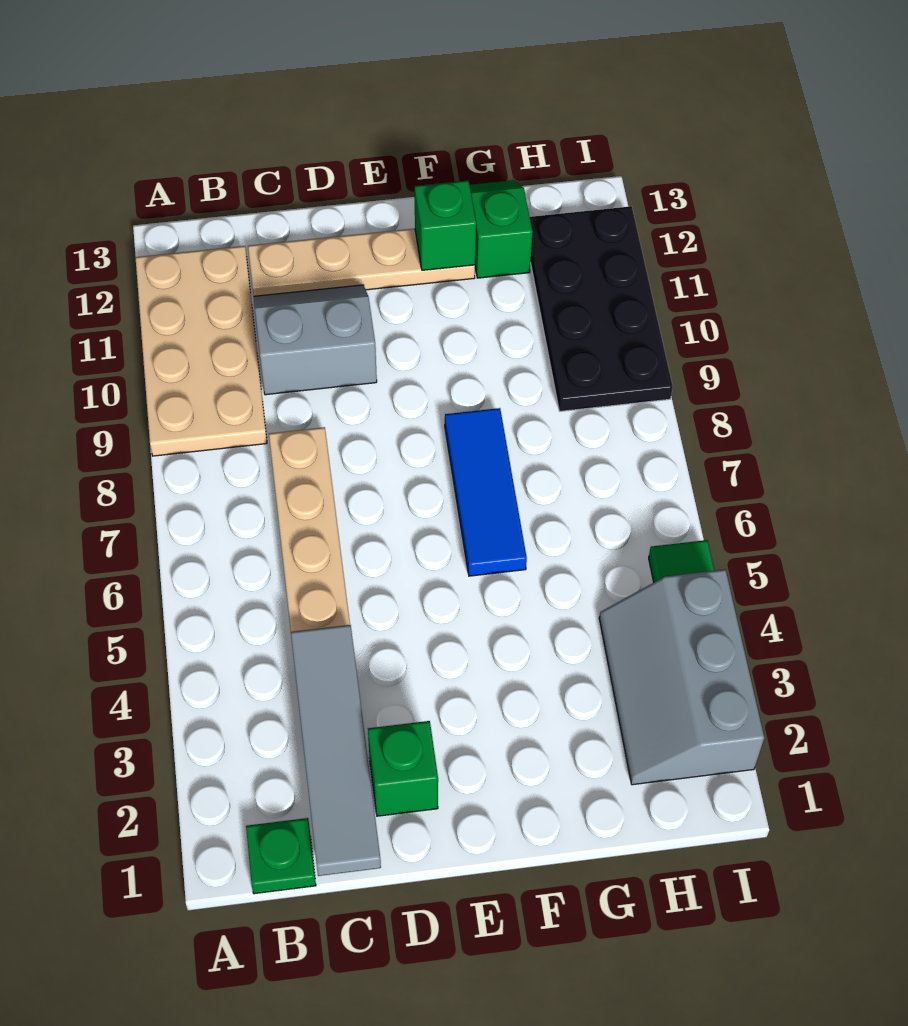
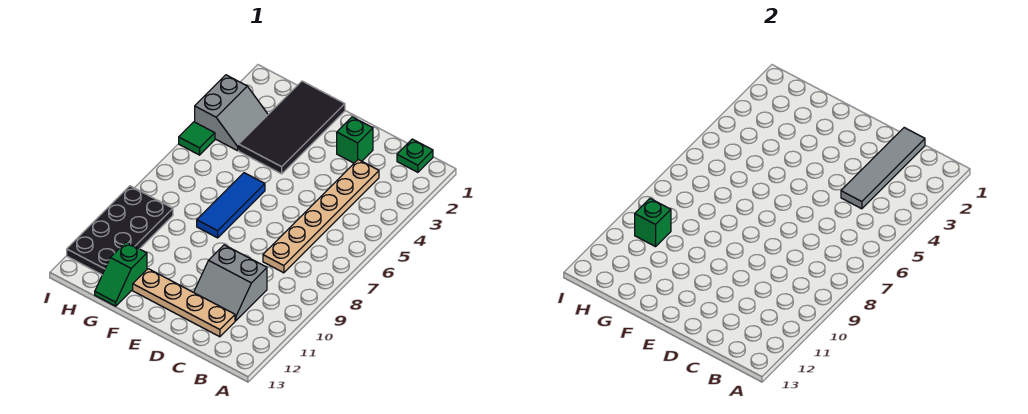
tan plate A9:B12 level 1 -> none
none -> black tile F1:G4 level 1
green brick F12 level 2 -> green brick H10 level 2
grey slope H2:I4 level 1 top I -> grey slope H3:I4 level 1 top I

